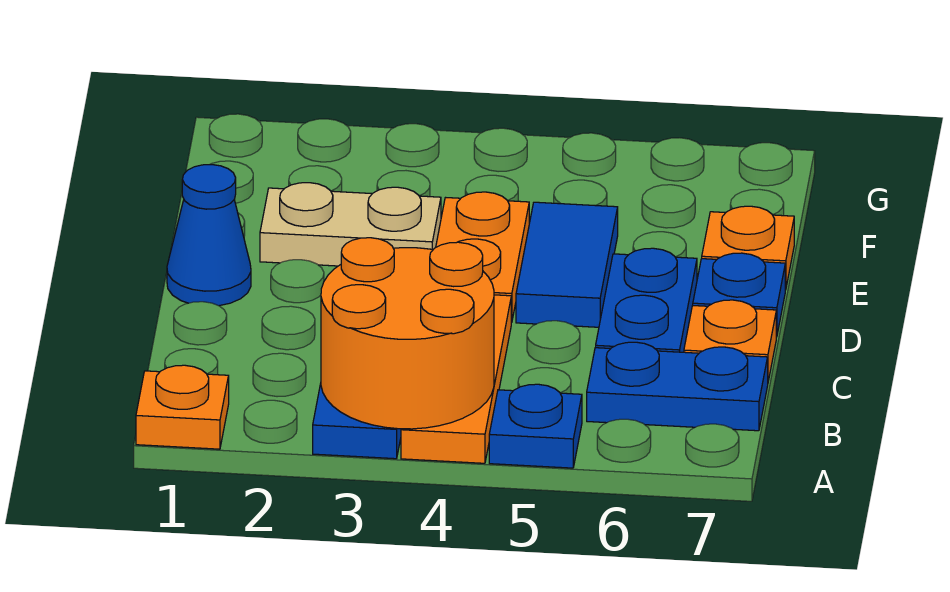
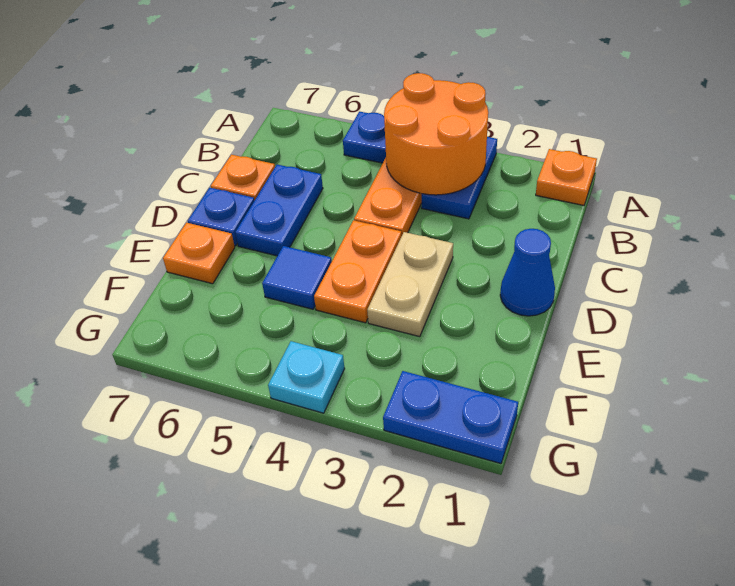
blue plate B6:B7 level 1 -> blue plate G1:G2 level 1
blue tile D5:E5 level 1 -> blue tile E5 level 1
tan plate E2:E3 level 1 -> tan plate D3:E3 level 1
none -> cyan plate G4 level 1

